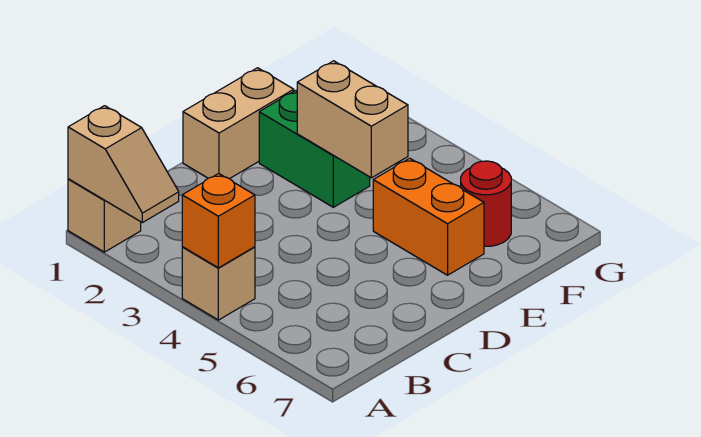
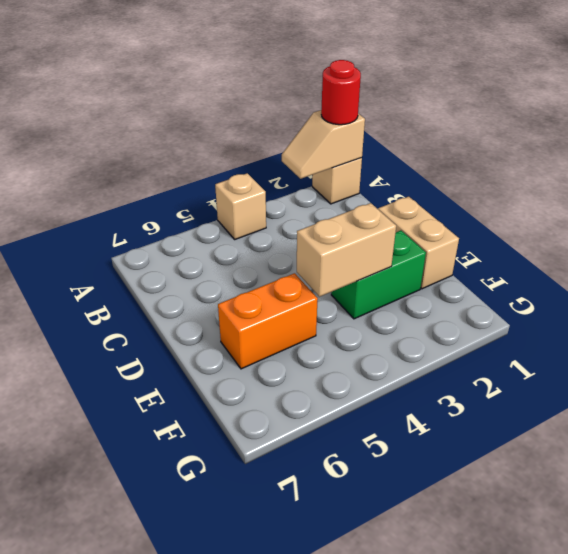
orange brick A4 level 2 -> none
red round brick F6 level 1 -> red round brick A1 level 3

